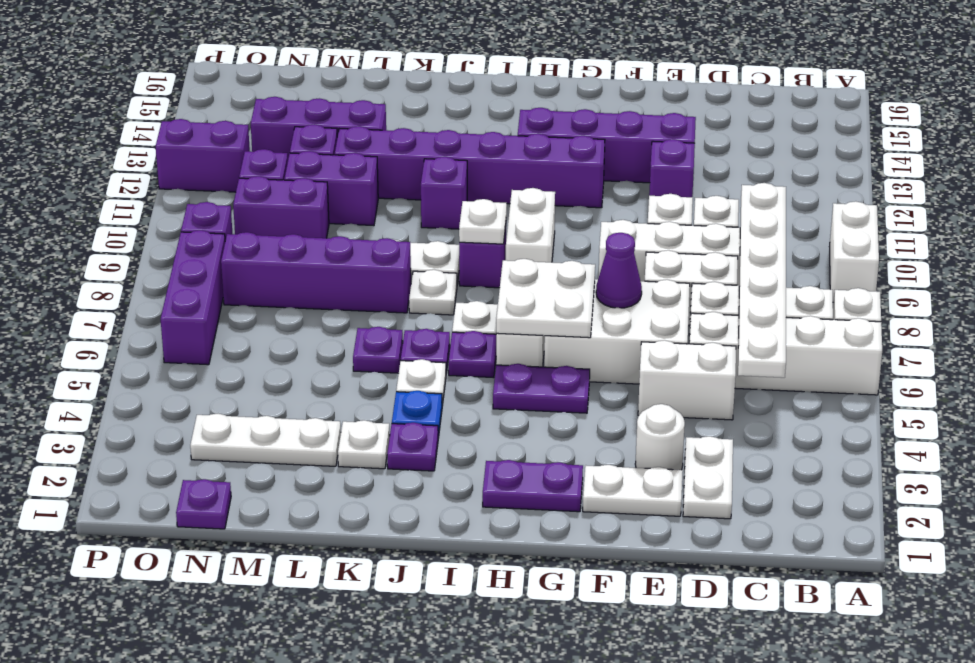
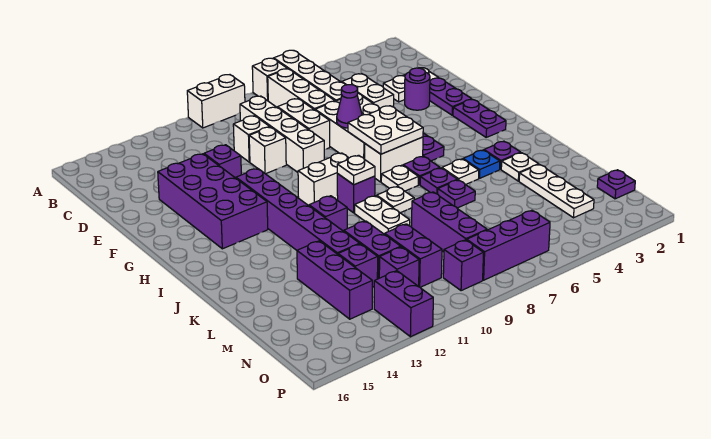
white plate C5:C10 level 2 -> none
white plate E2:F2 level 1 -> purple plate E2:F2 level 1
white round brick E3 level 1 -> purple round brick E3 level 1
purple brick E13:H13 level 1 -> purple brick E13:H14 level 1
purple brick K8:N8 level 1 -> purple brick L8:N8 level 1

